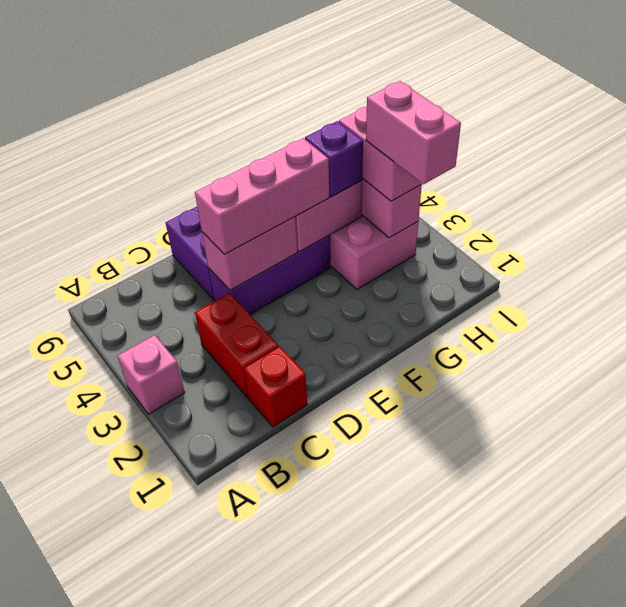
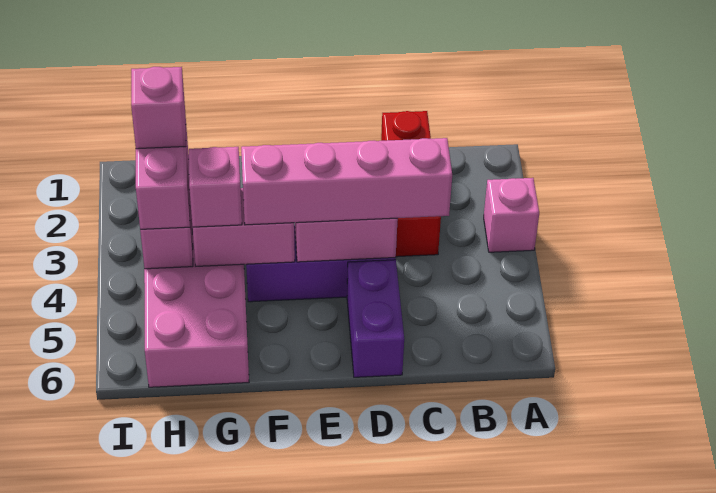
pink brick D4:F4 level 3 -> pink brick C4:F4 level 3
purple brick G4 level 3 -> pink brick G4 level 3
pink brick H2:H3 level 4 -> pink brick H3 level 4

